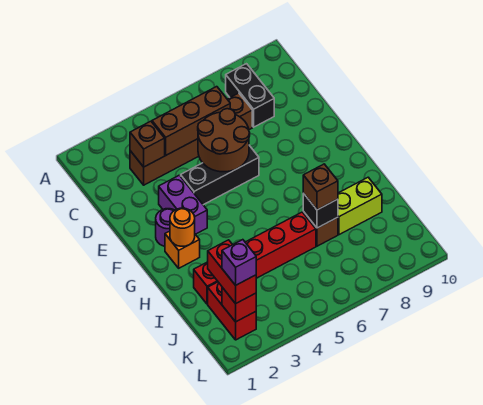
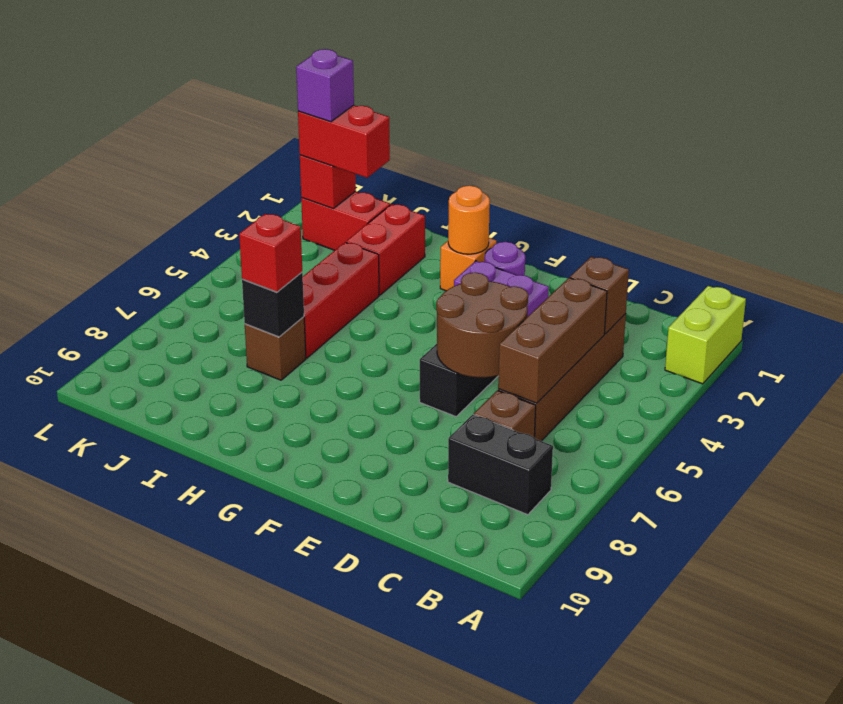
brown brick I7 level 3 -> red brick I7 level 3
lime brick I8:I9 level 1 -> lime brick A1:A2 level 1

